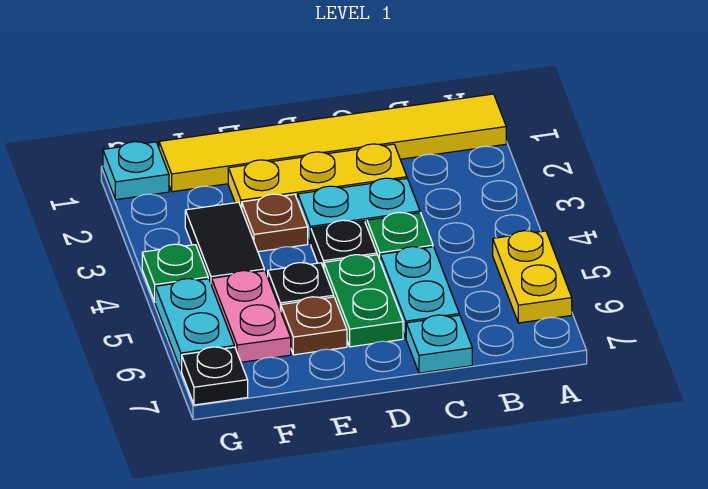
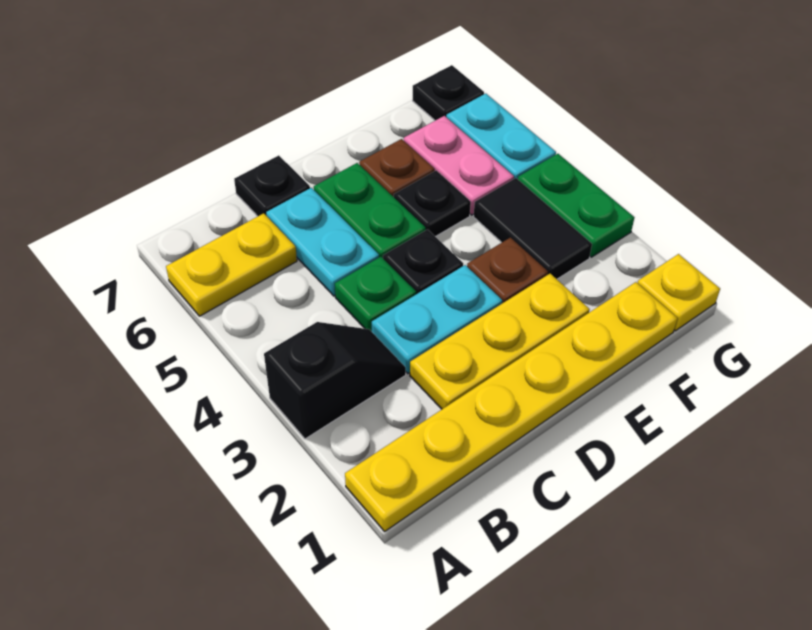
yellow tile A1:F1 level 1 -> yellow plate A1:F1 level 1
none -> black slope A3:B3 level 1 top A
yellow plate A5:A6 level 1 -> yellow plate A6:B6 level 1
cyan plate C7 level 1 -> black plate C7 level 1
cyan plate G1 level 1 -> yellow plate G1 level 1
green plate G4 level 1 -> green plate G3:G4 level 1

